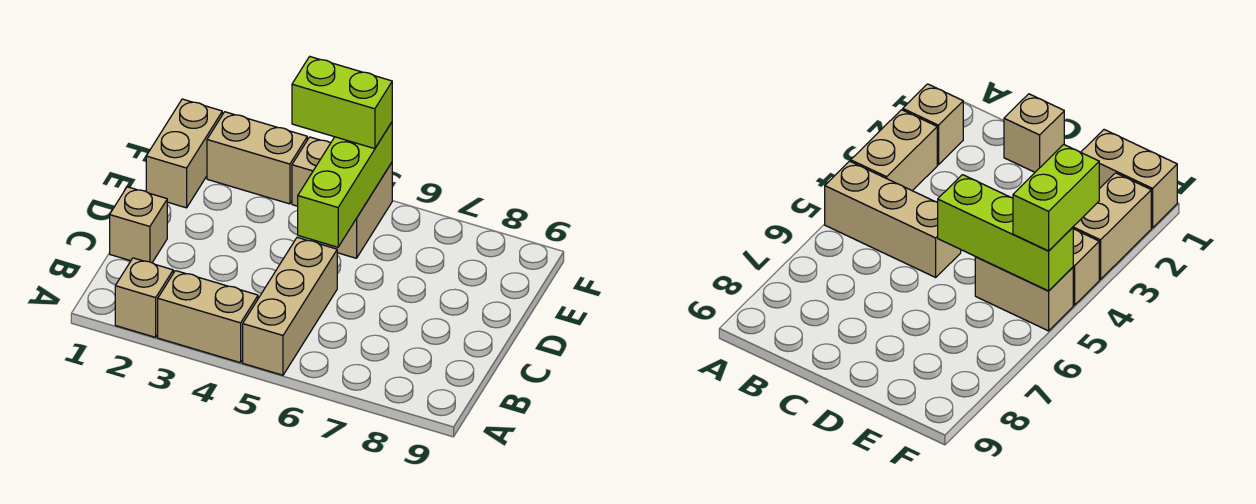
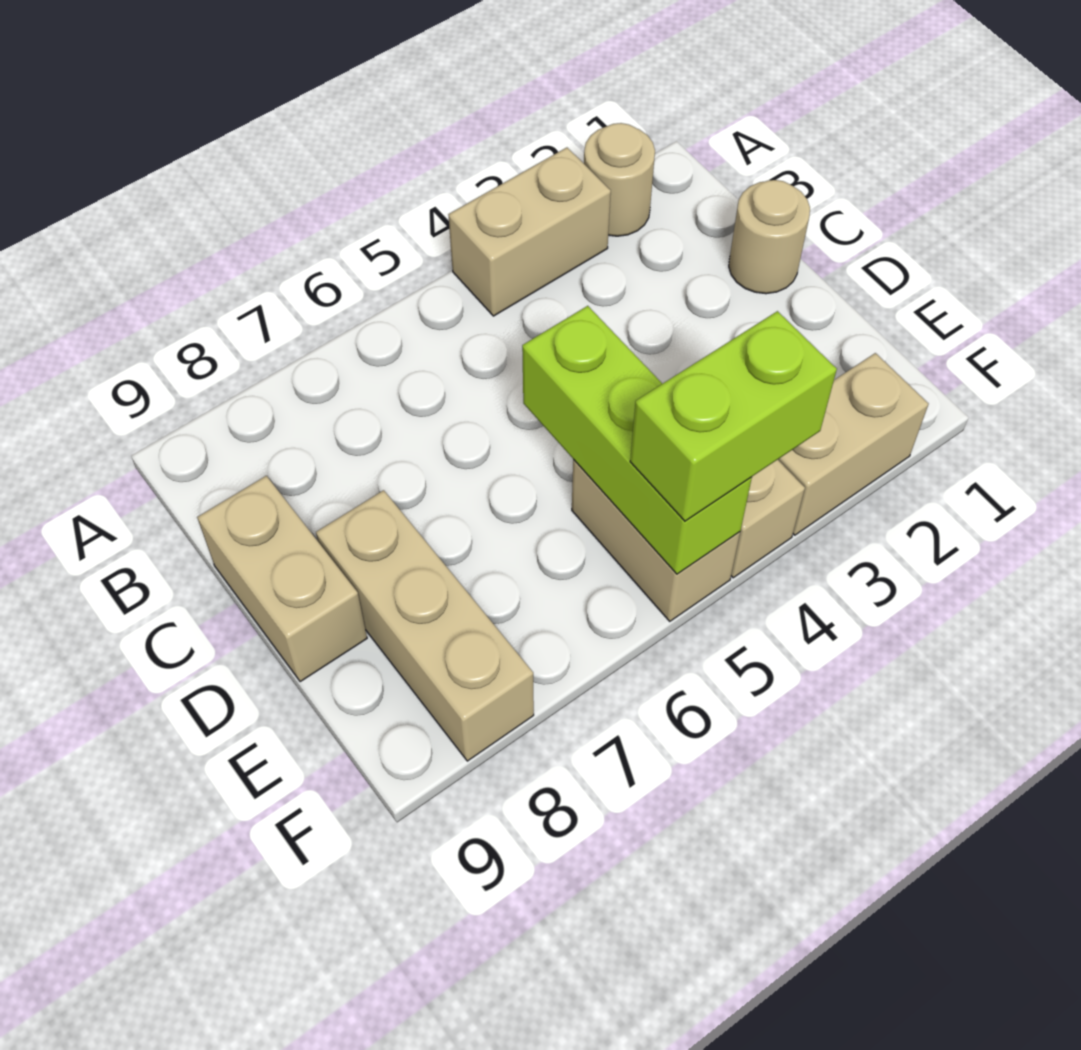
tan brick A2 level 1 -> tan round brick A2 level 1
tan brick A5:C5 level 1 -> tan brick D8:F8 level 1
tan brick C1 level 1 -> tan round brick C1 level 1
tan brick E1:F1 level 1 -> tan brick C9:D9 level 1

